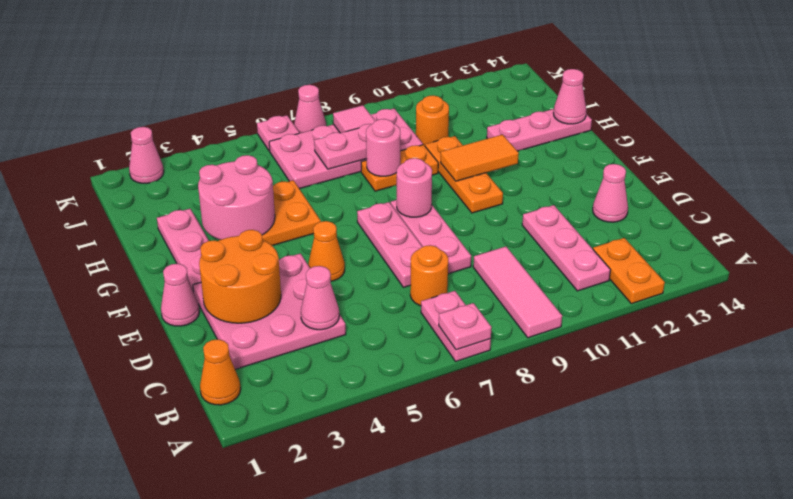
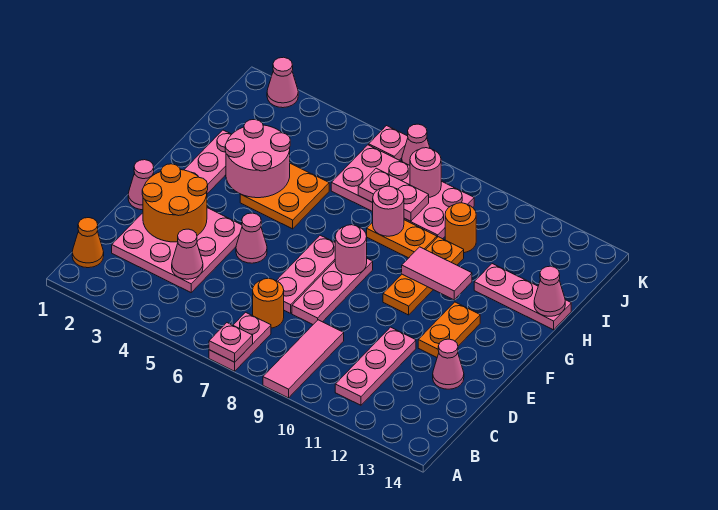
orange plate A12:B12 level 1 -> orange plate E12:F12 level 1
orange cone E5 level 1 -> pink cone E5 level 1
orange tile G10:G11 level 2 -> pink tile G10:G11 level 2
pink tile J8 level 2 -> pink round brick J8 level 2

